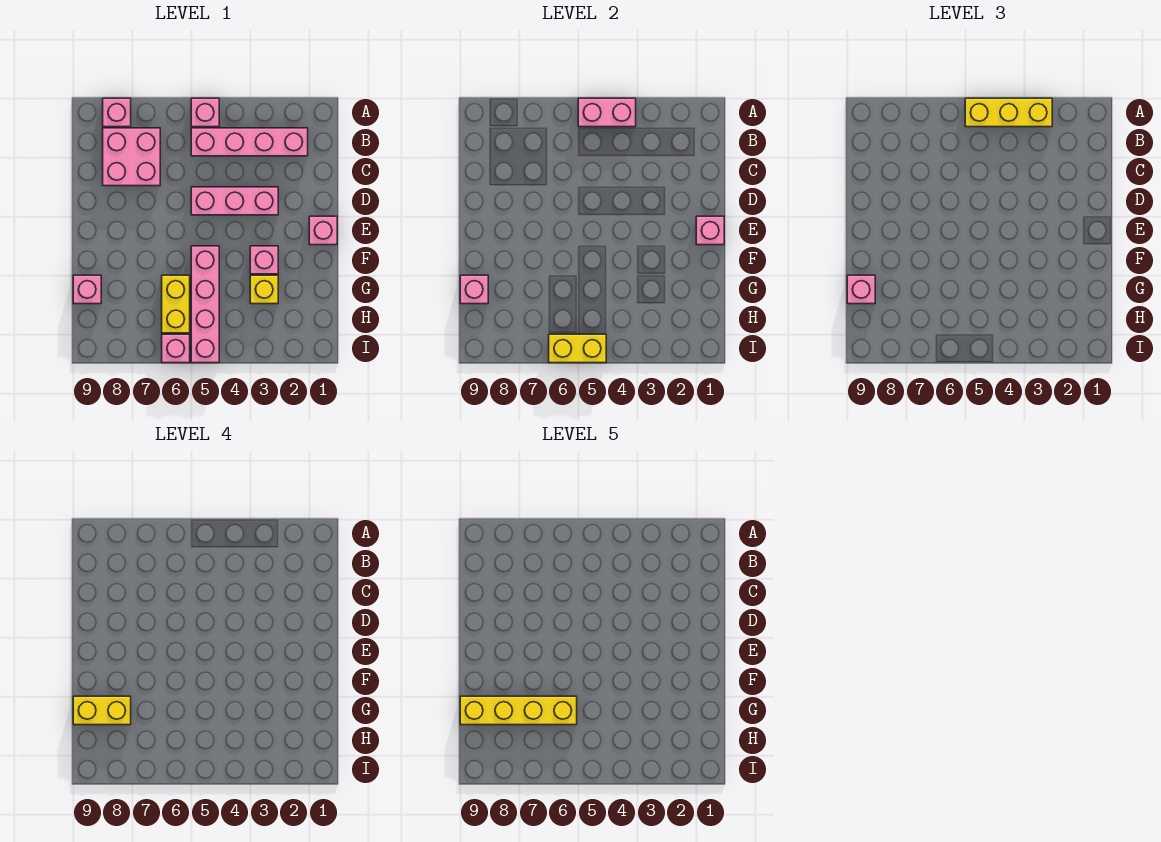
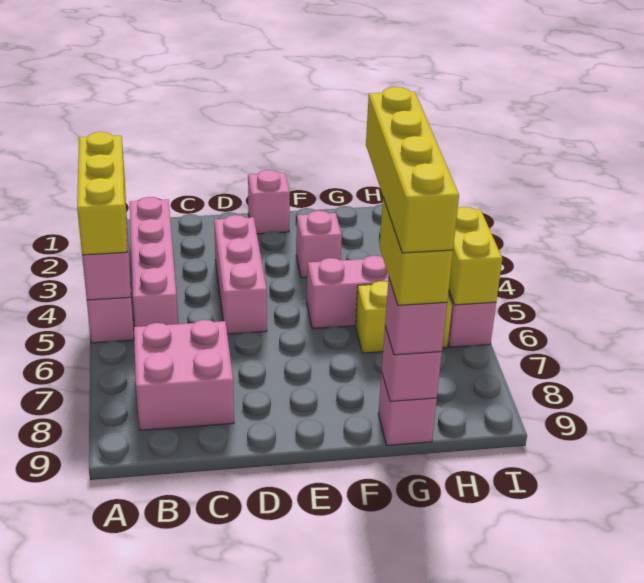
pink brick A8 level 1 -> none
pink brick E1 level 2 -> none
yellow brick G3 level 1 -> none

